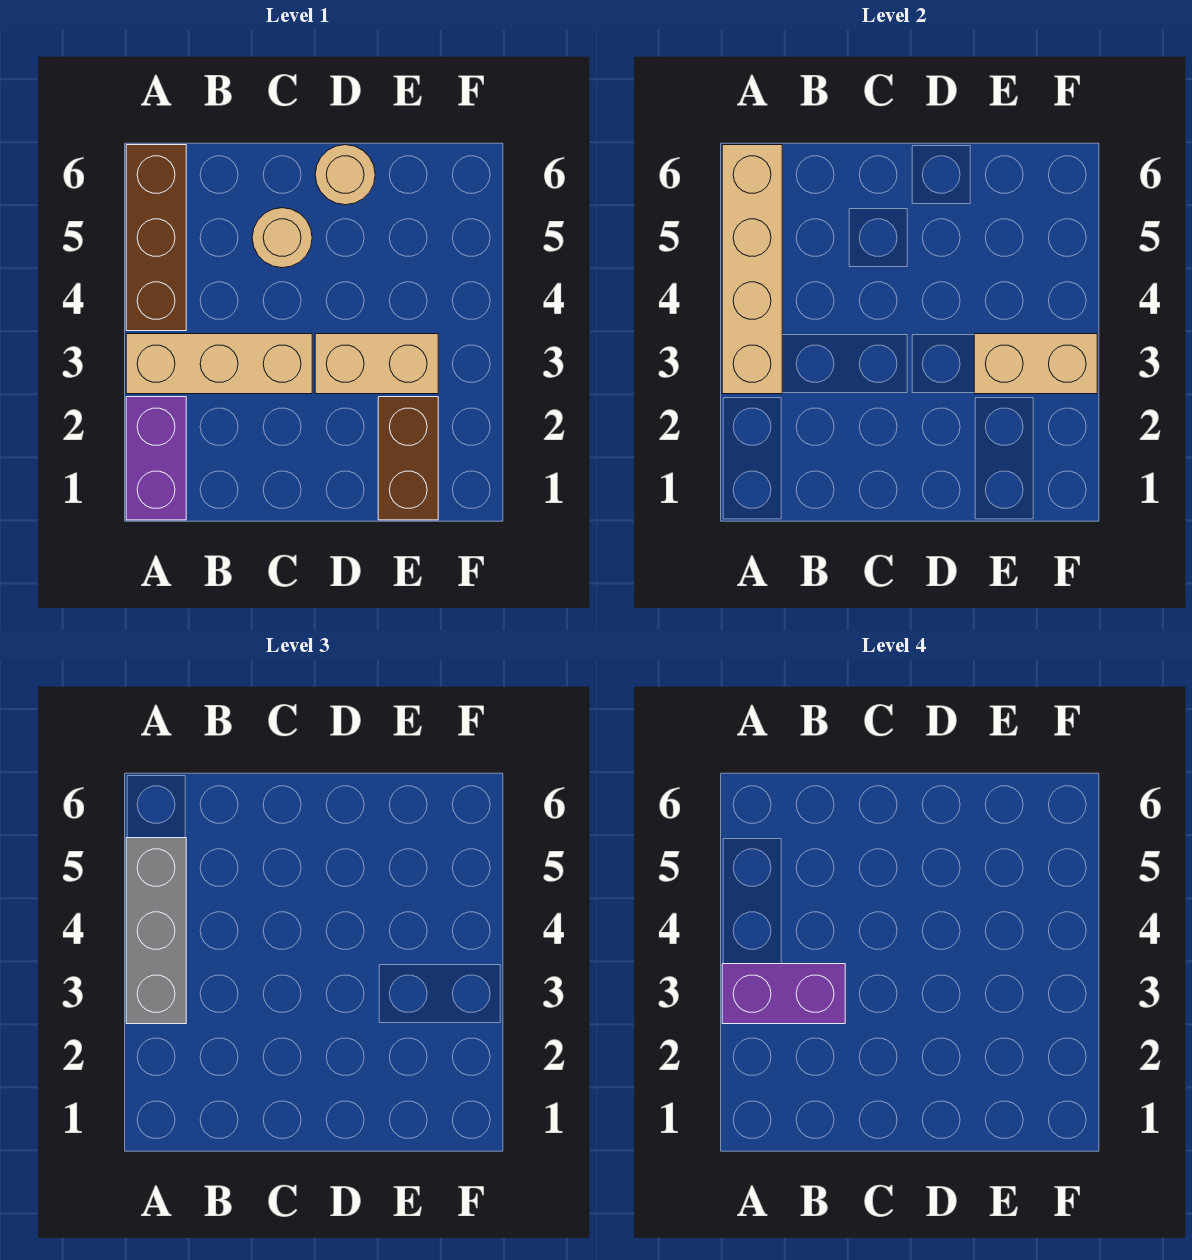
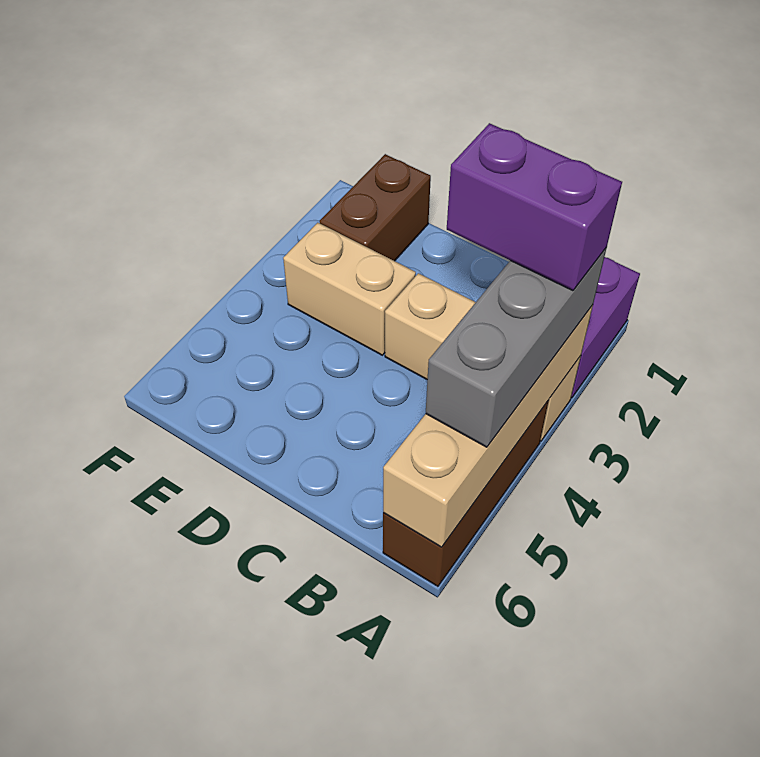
tan round brick C5 level 1 -> none
tan round brick D6 level 1 -> none
tan brick E3:F3 level 2 -> none

